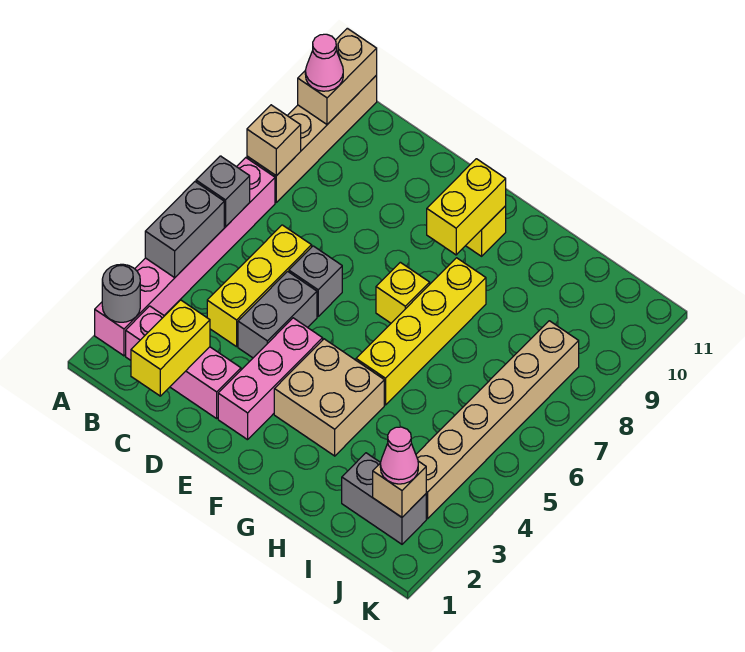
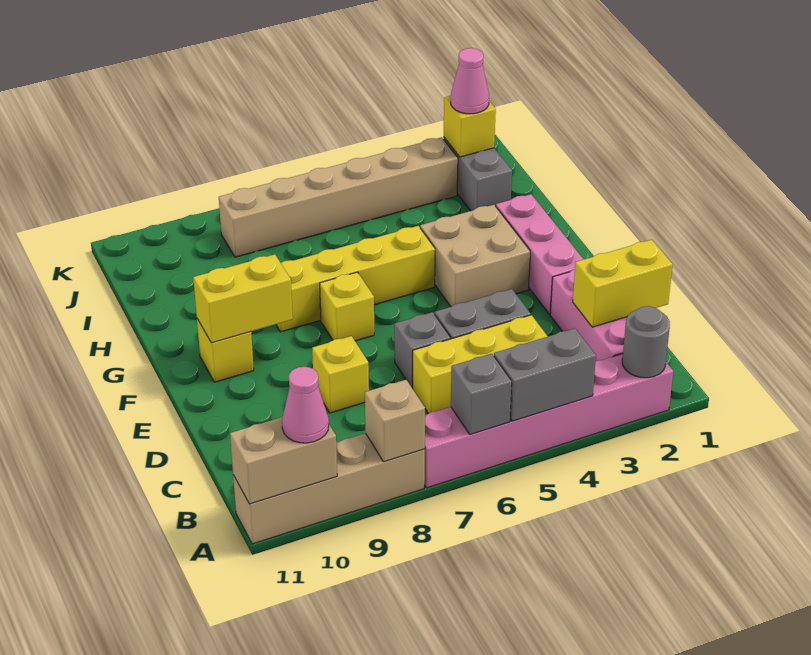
none -> yellow brick D8 level 1
pink brick E2:E4 level 1 -> pink brick E2:G2 level 1
tan brick J2 level 2 -> yellow brick J2 level 2

